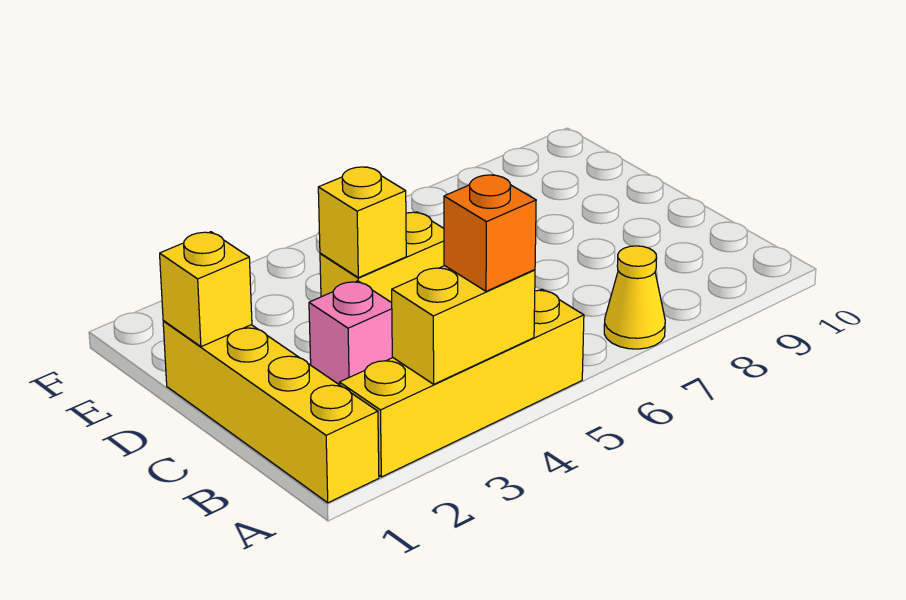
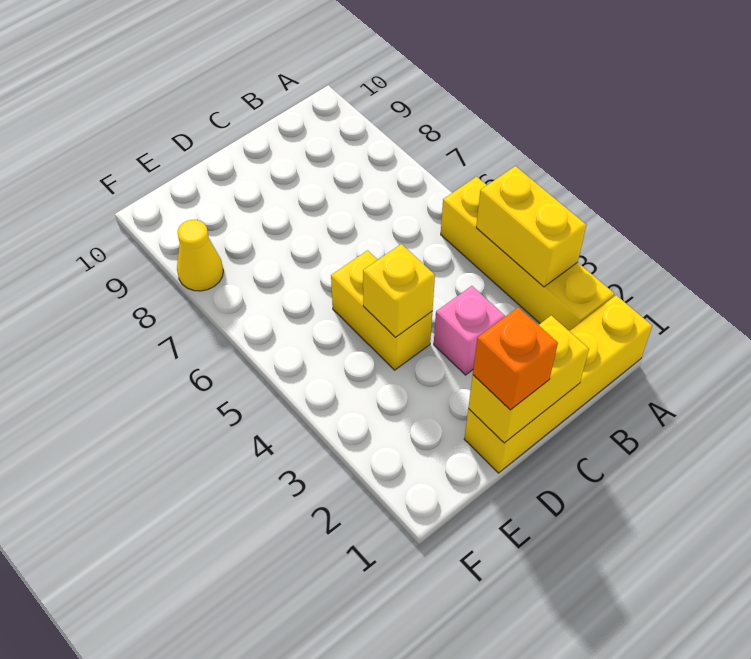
orange brick A4 level 3 -> orange brick D1 level 3
yellow cone A7 level 1 -> yellow cone F8 level 1
yellow brick D1 level 2 -> yellow brick C1:D1 level 2

